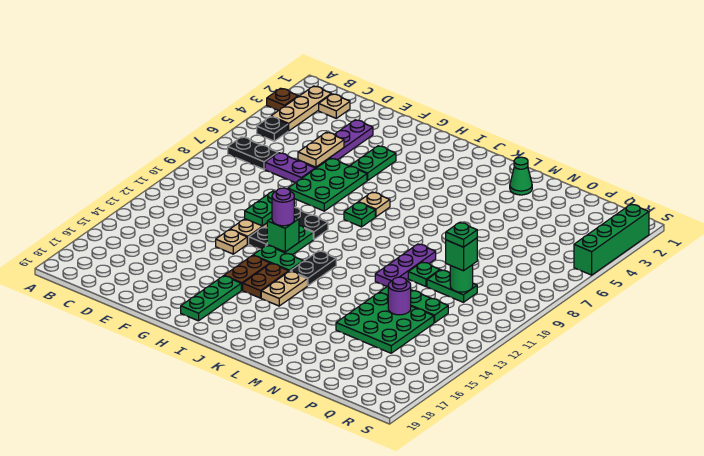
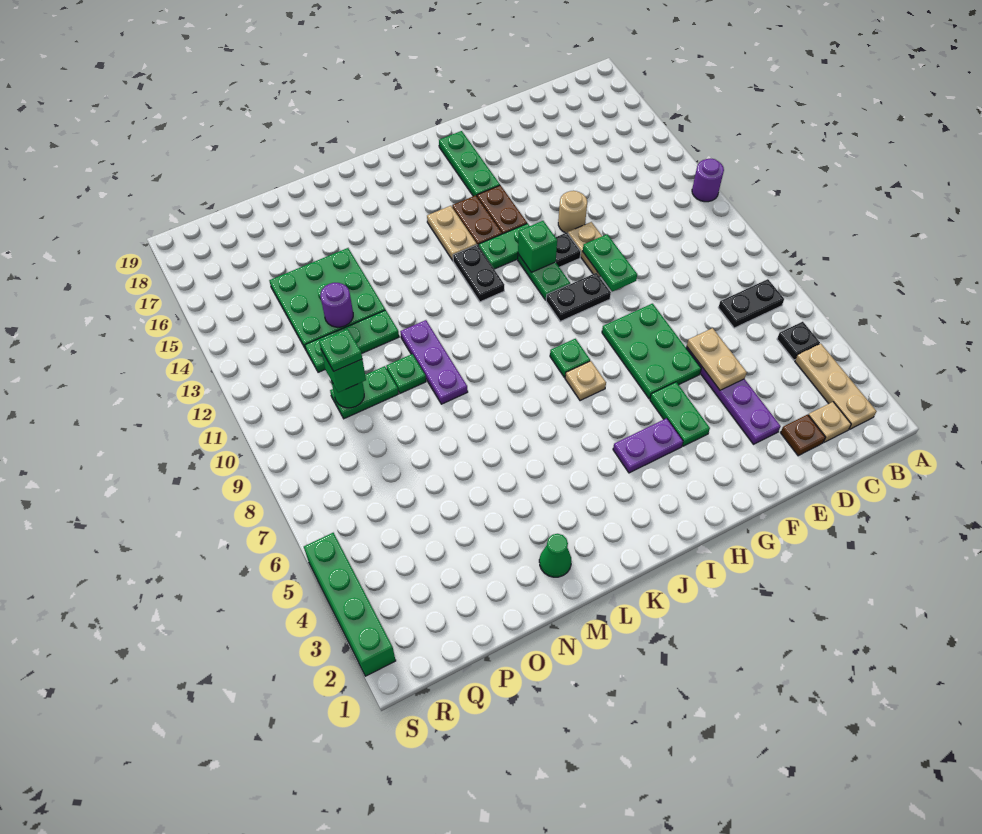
brown plate A3 level 1 -> brown plate D2 level 1
purple plate D7:E7 level 1 -> purple plate H4:I4 level 1
tan plate F13 level 1 -> tan round brick F13 level 1
purple round brick H12 level 3 -> purple round brick A12 level 1

